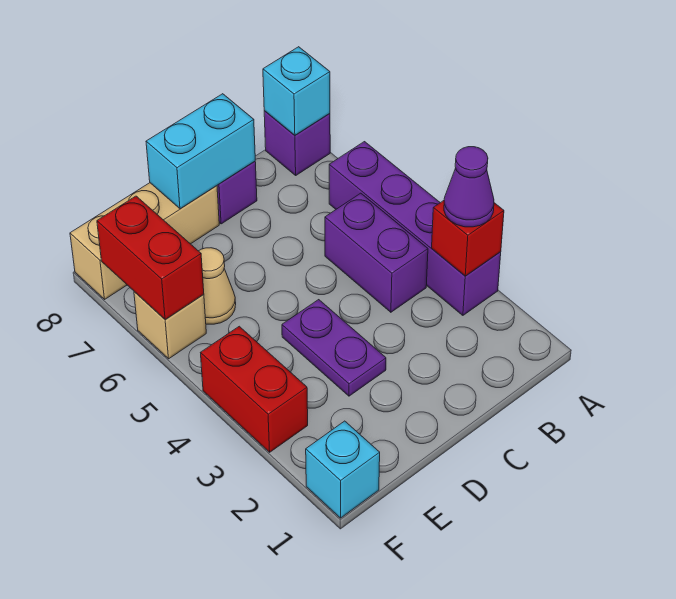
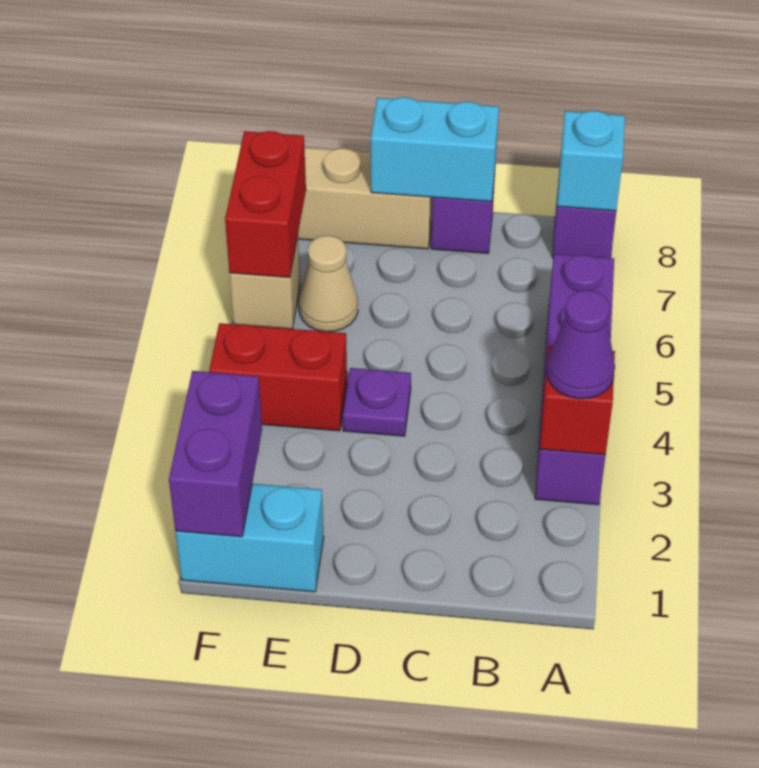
purple brick B4:B5 level 1 -> purple brick F1:F2 level 2
purple plate D3:D4 level 1 -> purple plate D4 level 1
cyan brick F1 level 1 -> cyan brick E1:F1 level 1
red brick F3:F4 level 1 -> red brick E4:F4 level 1

